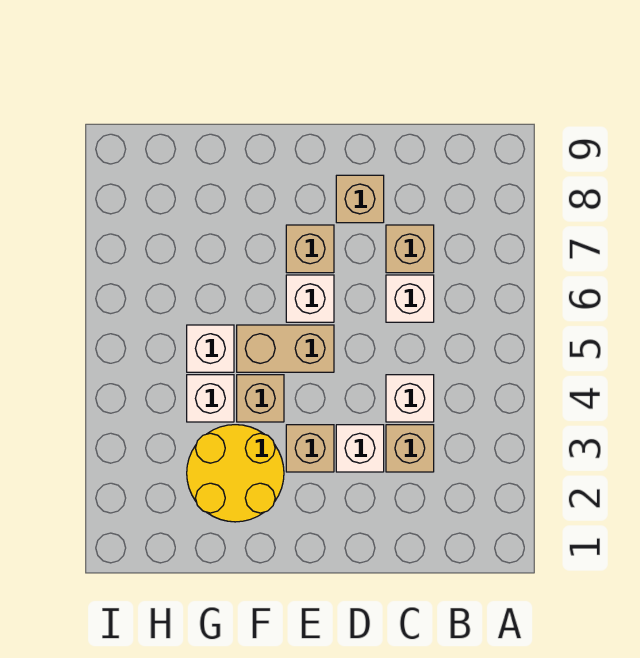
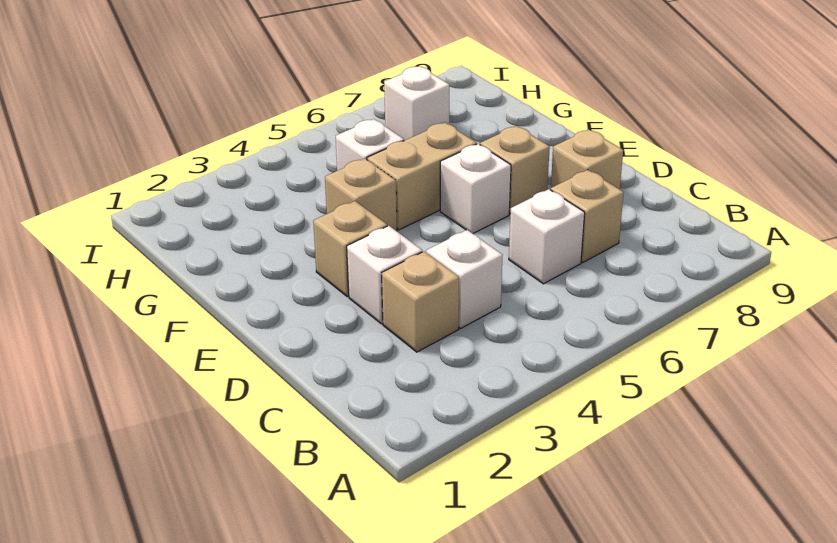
tan brick E5:F5 level 1 -> tan brick F5:F6 level 1
yellow round brick F2:G3 level 1 -> none
white brick G4 level 1 -> white brick H7 level 1

